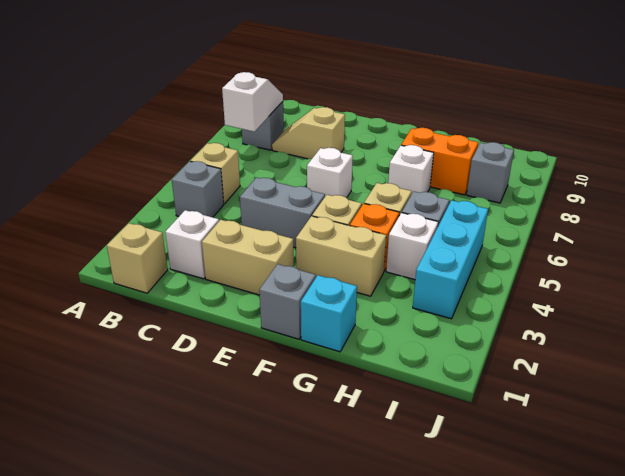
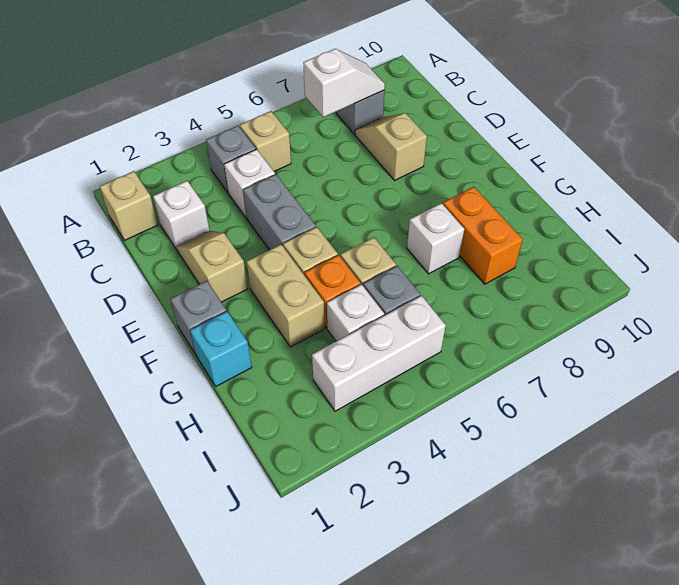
tan brick D2:E2 level 1 -> tan slope D2:E2 level 1 top E
white brick E6 level 1 -> white brick C4 level 1
cyan brick I3:I5 level 1 -> white brick I3:I5 level 1
grey brick I8 level 1 -> none

